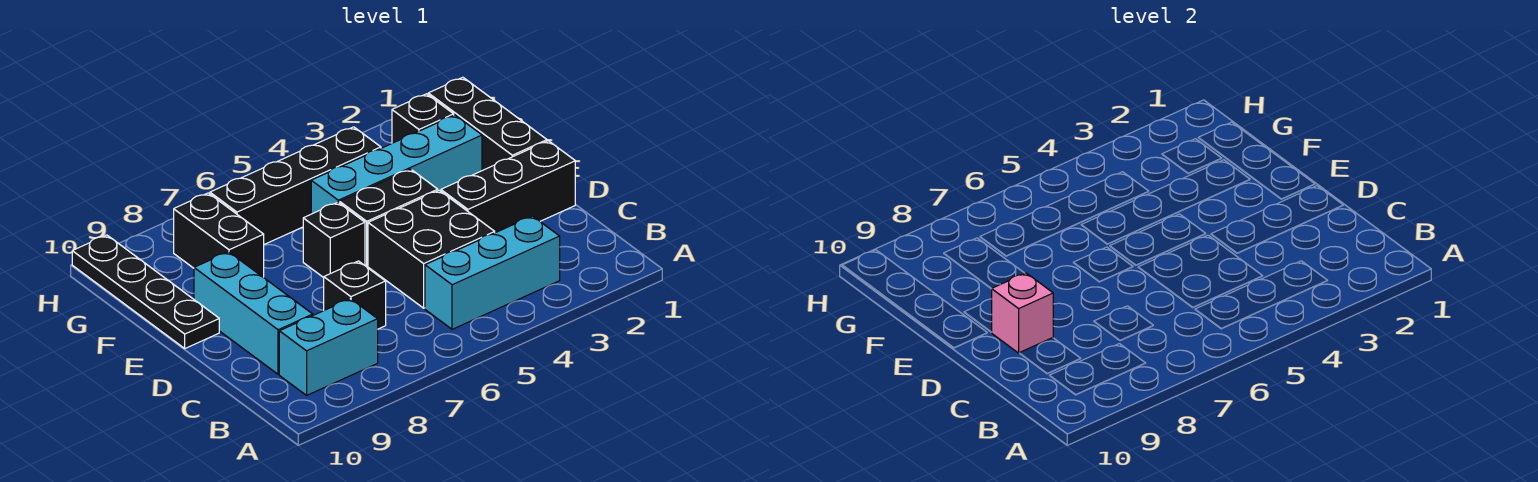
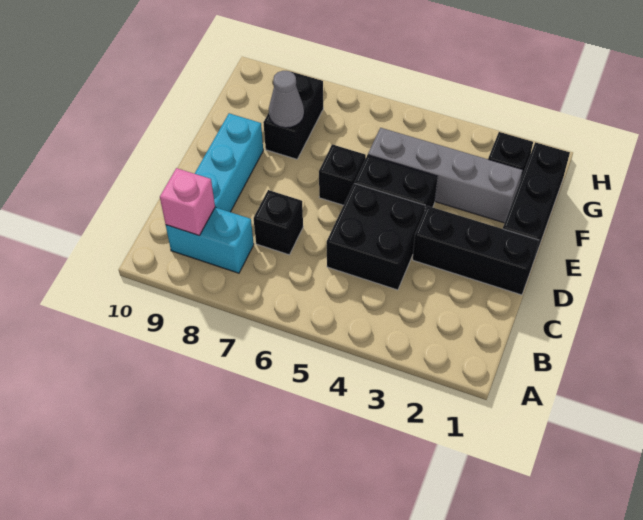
cyan brick B3:B5 level 1 -> none
pink brick D9 level 2 -> pink brick B9 level 2
black plate E10:H10 level 1 -> none
cyan brick F2:F5 level 1 -> grey brick F2:F5 level 1
none -> grey cone F8 level 2
black brick G4:G7 level 1 -> none

